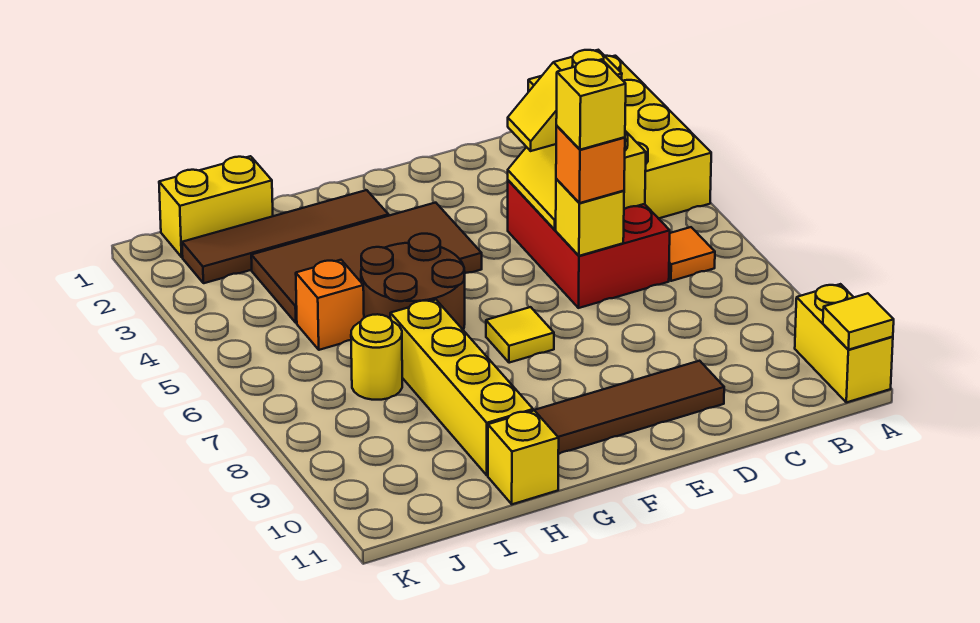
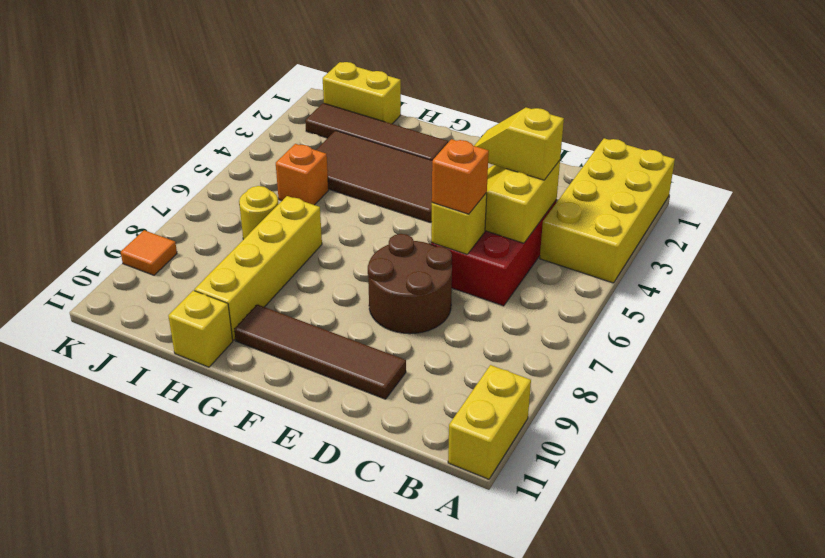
yellow tile A11 level 2 -> none
orange tile B6 level 1 -> orange tile K9 level 1
yellow brick D6 level 4 -> none
yellow tile F7 level 1 -> none
brown round brick G5:H6 level 1 -> brown round brick D7:E8 level 1

